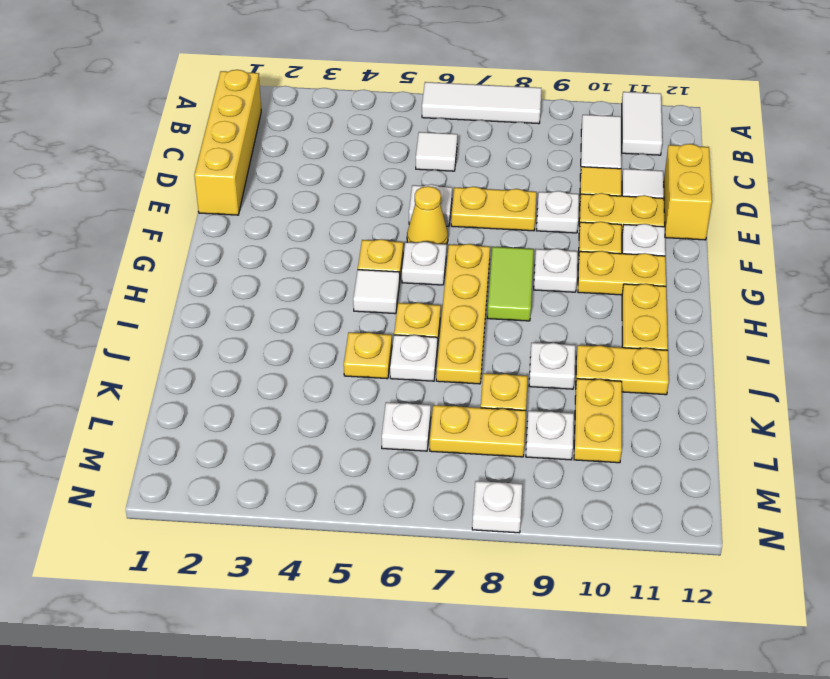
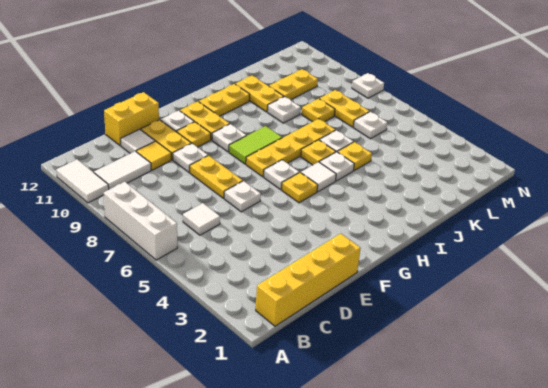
white tile A6:A8 level 1 -> white brick A6:A8 level 1
white tile A11:B11 level 1 -> white tile A10:A11 level 1
yellow cone F6 level 1 -> none
white plate L9 level 1 -> white plate I5 level 1

